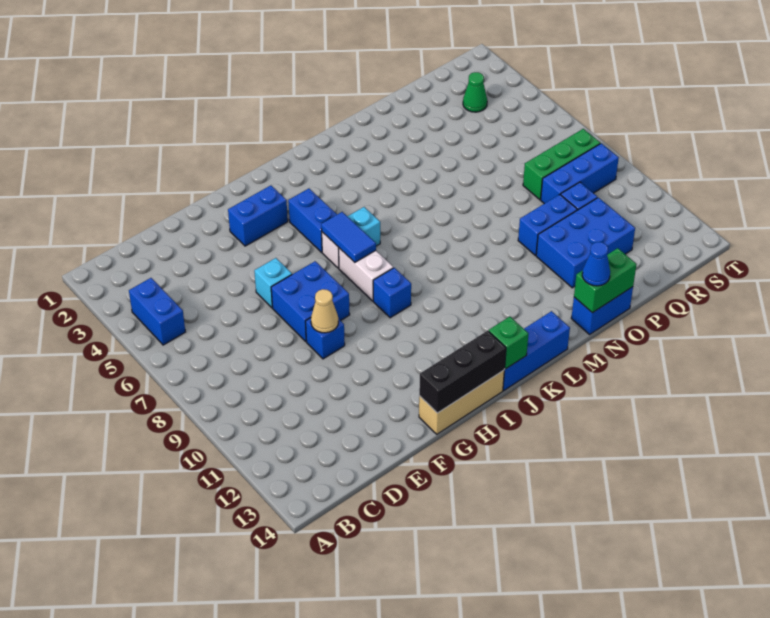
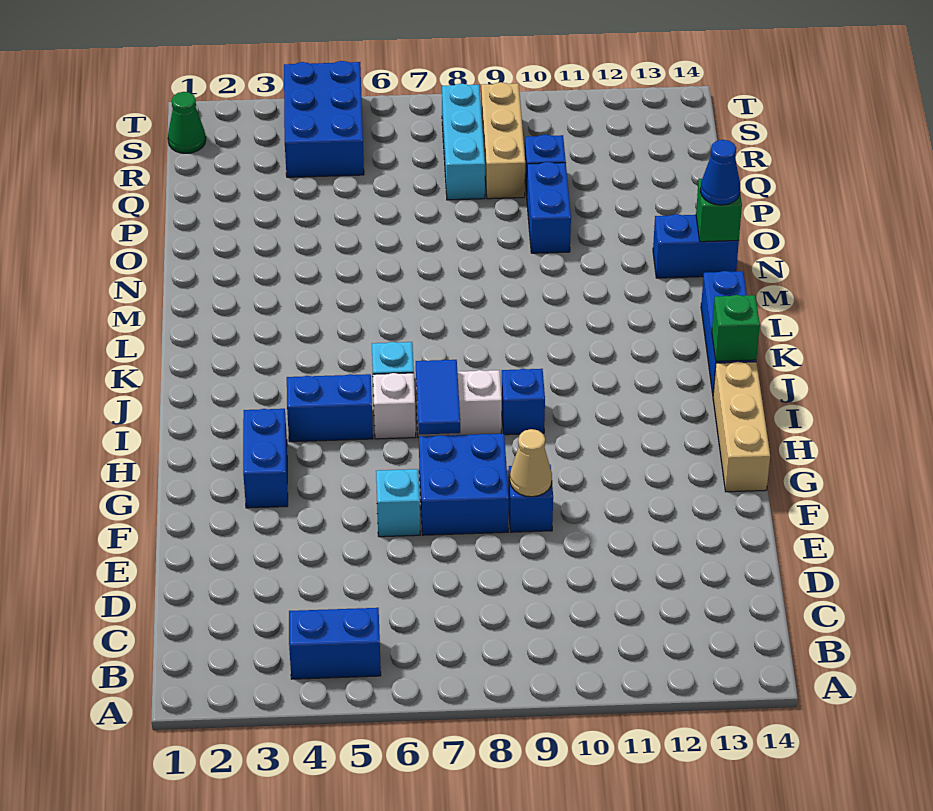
black brick G14:I14 level 2 -> none
blue tile I6:I7 level 2 -> blue tile H7:I7 level 2
blue brick N14:O14 level 1 -> blue brick N13:N14 level 1
green brick N14:O14 level 2 -> green brick N14 level 2
blue brick O11:Q12 level 1 -> blue brick R4:T5 level 1
green brick Q8:S8 level 1 -> cyan brick Q8:S8 level 1
blue brick Q9:S9 level 1 -> tan brick Q9:S9 level 1
green cone R3 level 1 -> green cone S1 level 1

